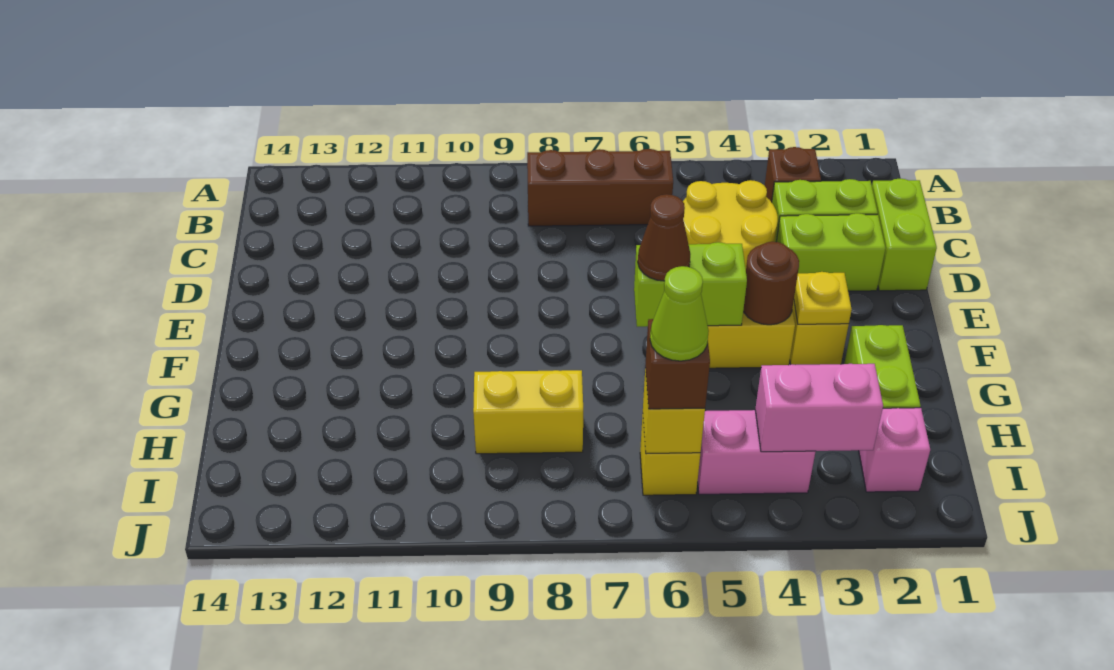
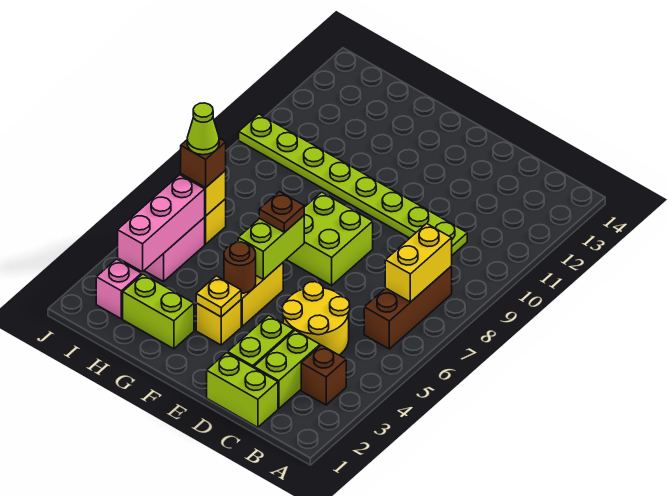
none -> lime plate C10:J10 level 1
none -> lime brick E7:F8 level 1
brown cone F6 level 3 -> brown plate F6 level 3
yellow brick H8:H9 level 1 -> yellow brick B7:B8 level 2
pink brick I3:I4 level 2 -> pink brick I3:I5 level 2

